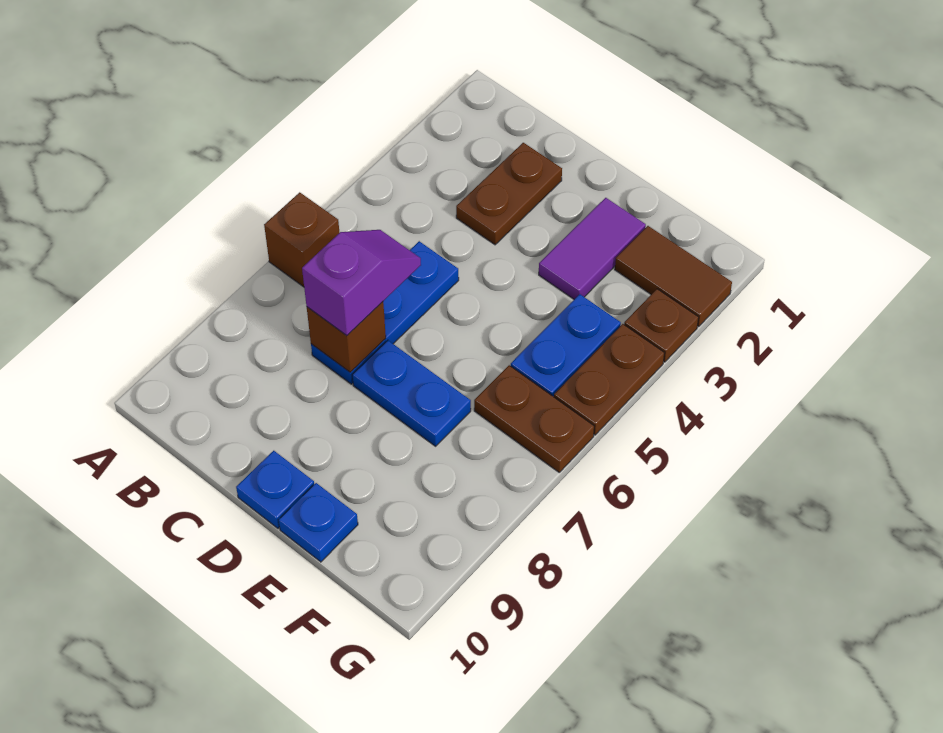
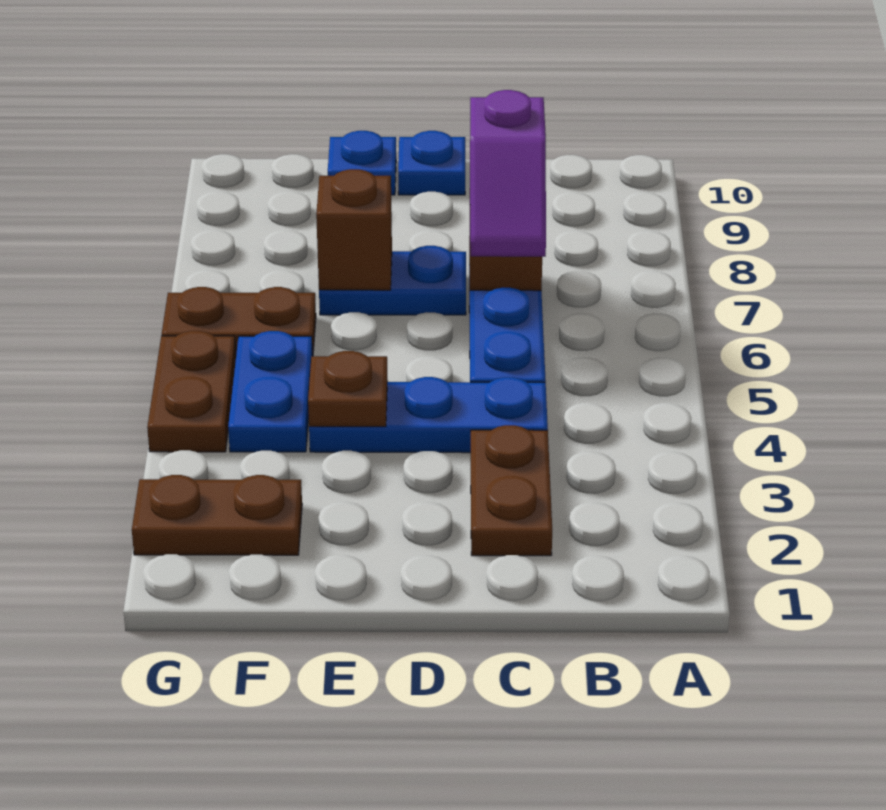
brown brick A6 level 1 -> brown brick E7 level 2
none -> blue plate C4:E4 level 1
purple tile E2:E3 level 1 -> none
brown tile F2:G2 level 1 -> brown plate F2:G2 level 1
brown plate G3 level 1 -> brown plate E4 level 2

